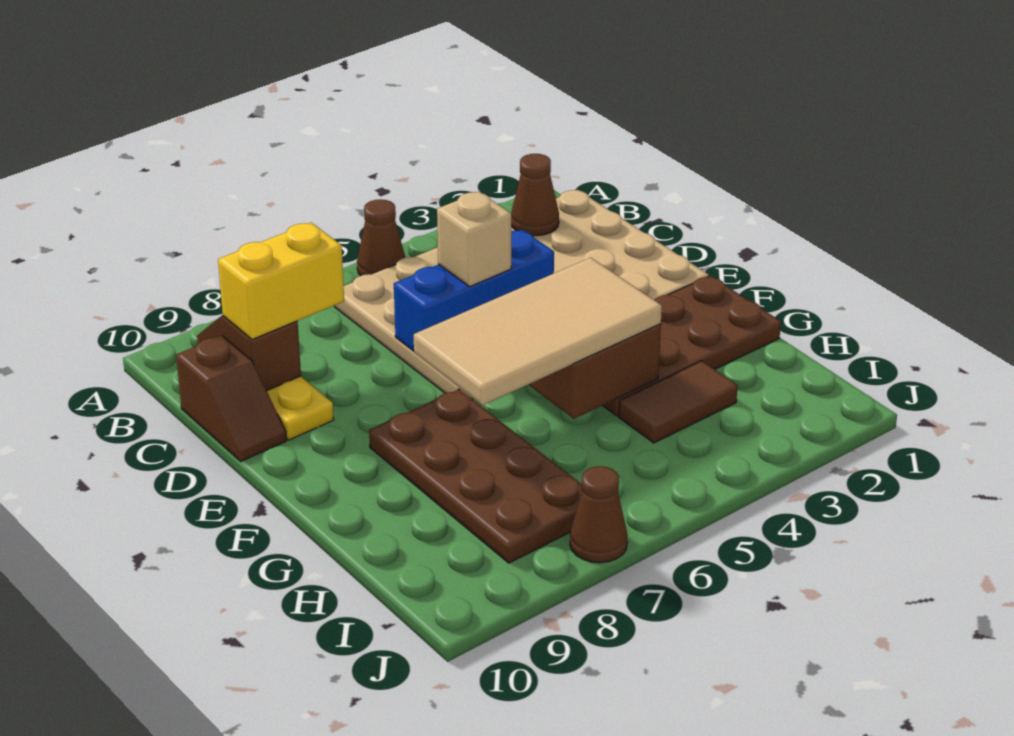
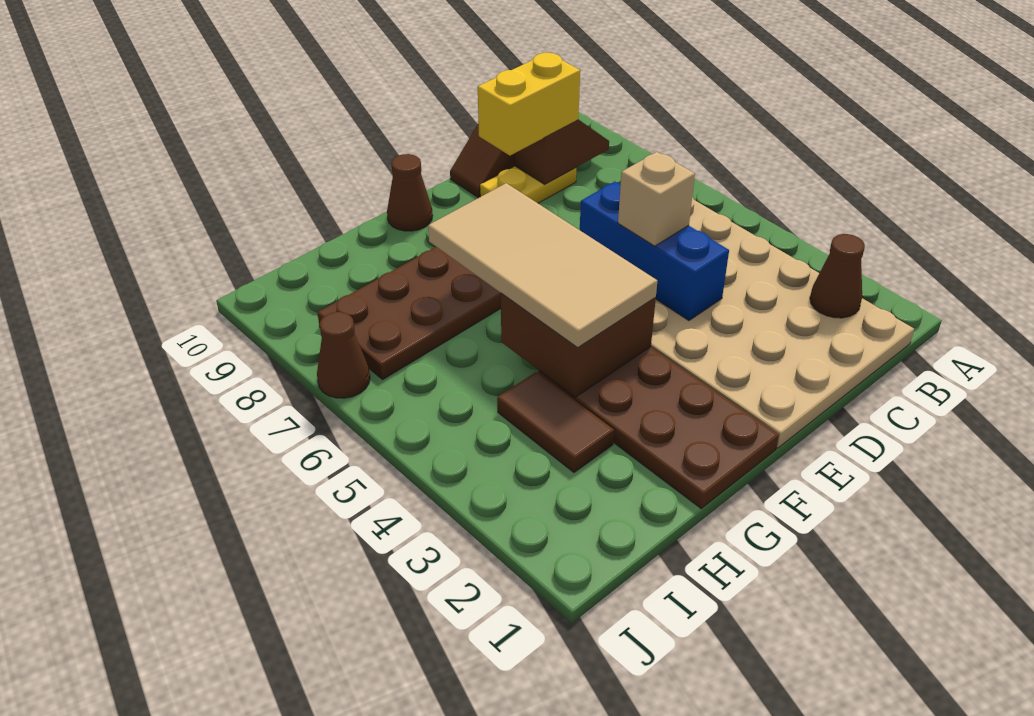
brown cone A5 level 1 -> brown cone F10 level 1
yellow brick C8:C9 level 3 -> yellow brick C9:D9 level 3

